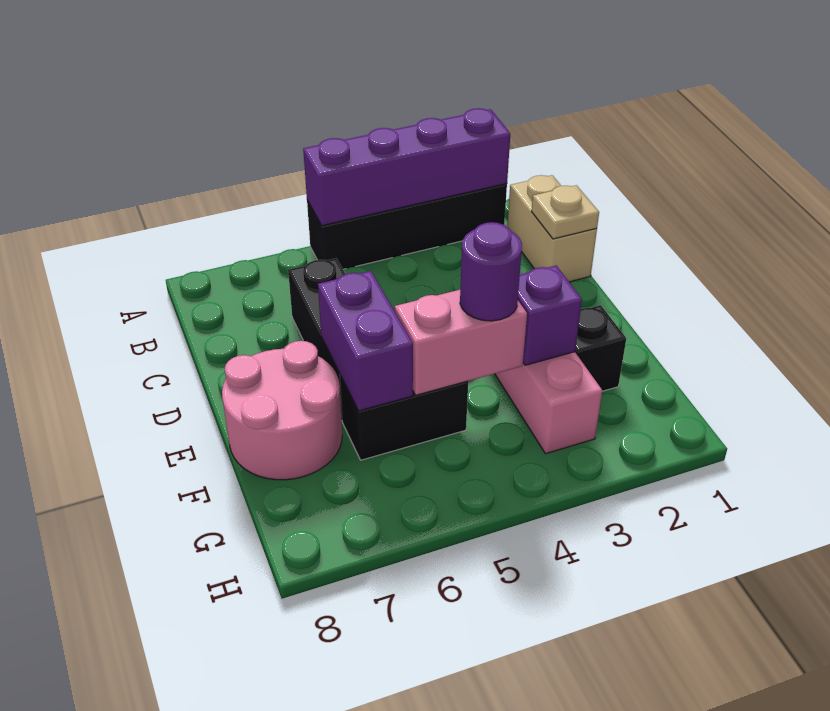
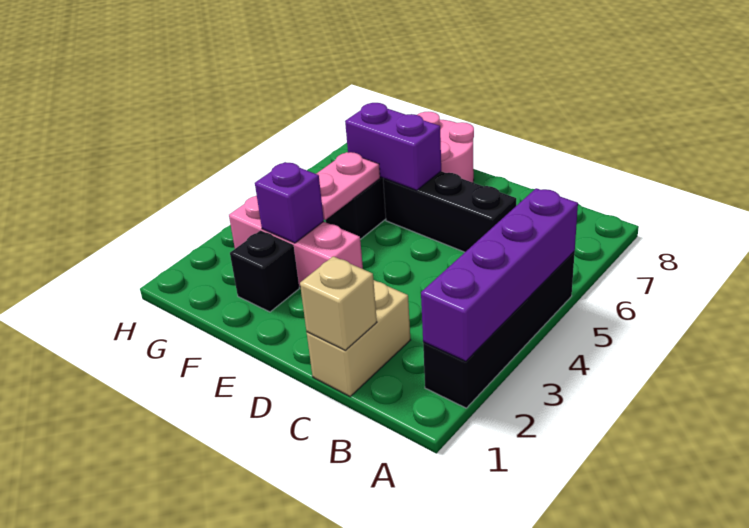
tan brick B1:C1 level 1 -> tan brick C1:C2 level 1
tan plate C1 level 2 -> tan brick C1 level 2
pink brick F4:F5 level 2 -> pink plate F4:F5 level 2
purple round brick F4 level 3 -> none

